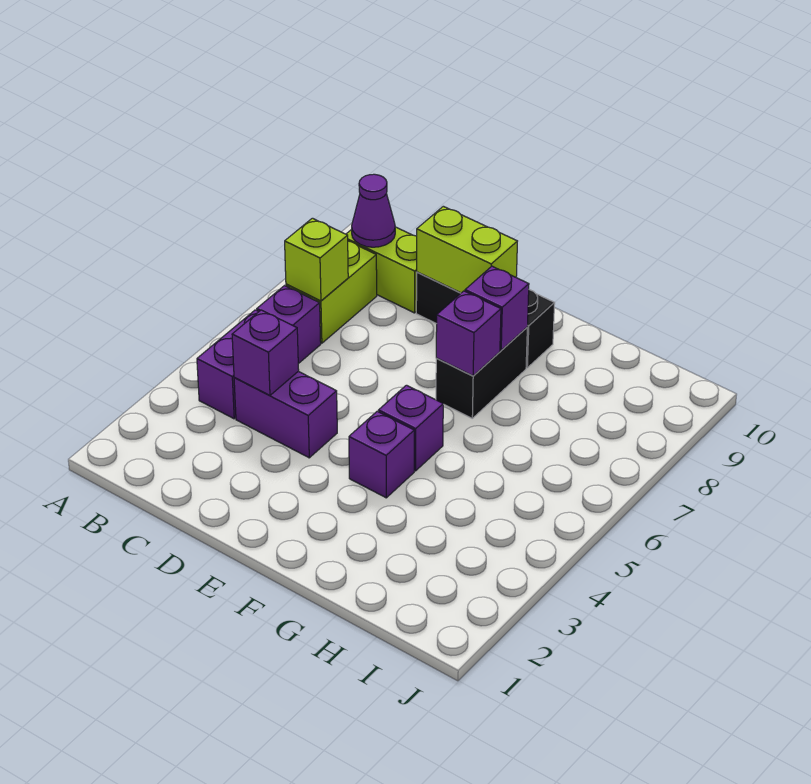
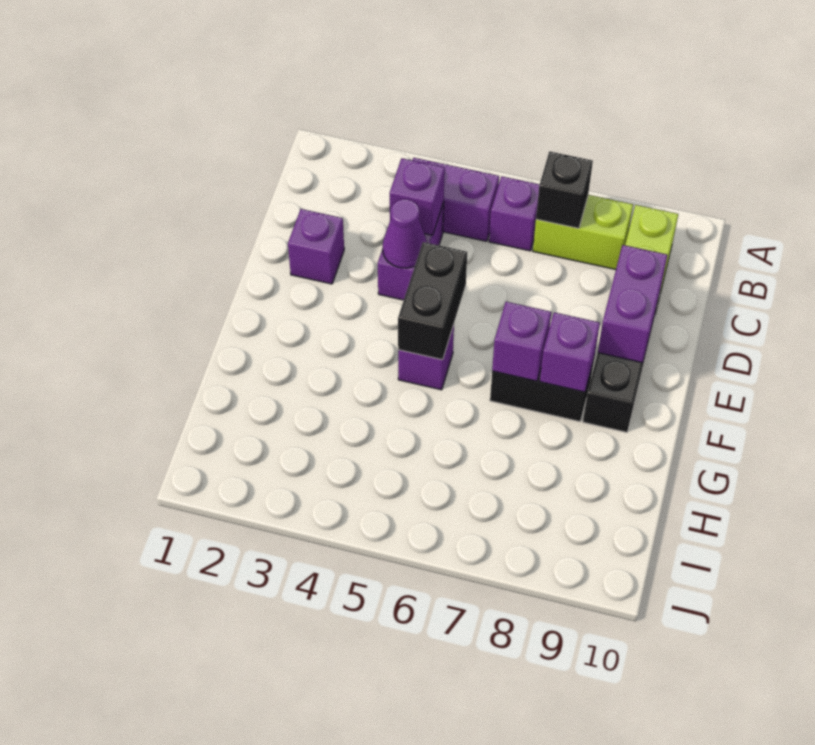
lime brick B7 level 2 -> black brick B7 level 2
purple cone B9 level 2 -> purple cone D4 level 2
lime brick D9:E9 level 2 -> purple brick D9:E9 level 2
none -> black brick E5:F5 level 2
purple brick F4 level 1 -> purple brick D2 level 1

